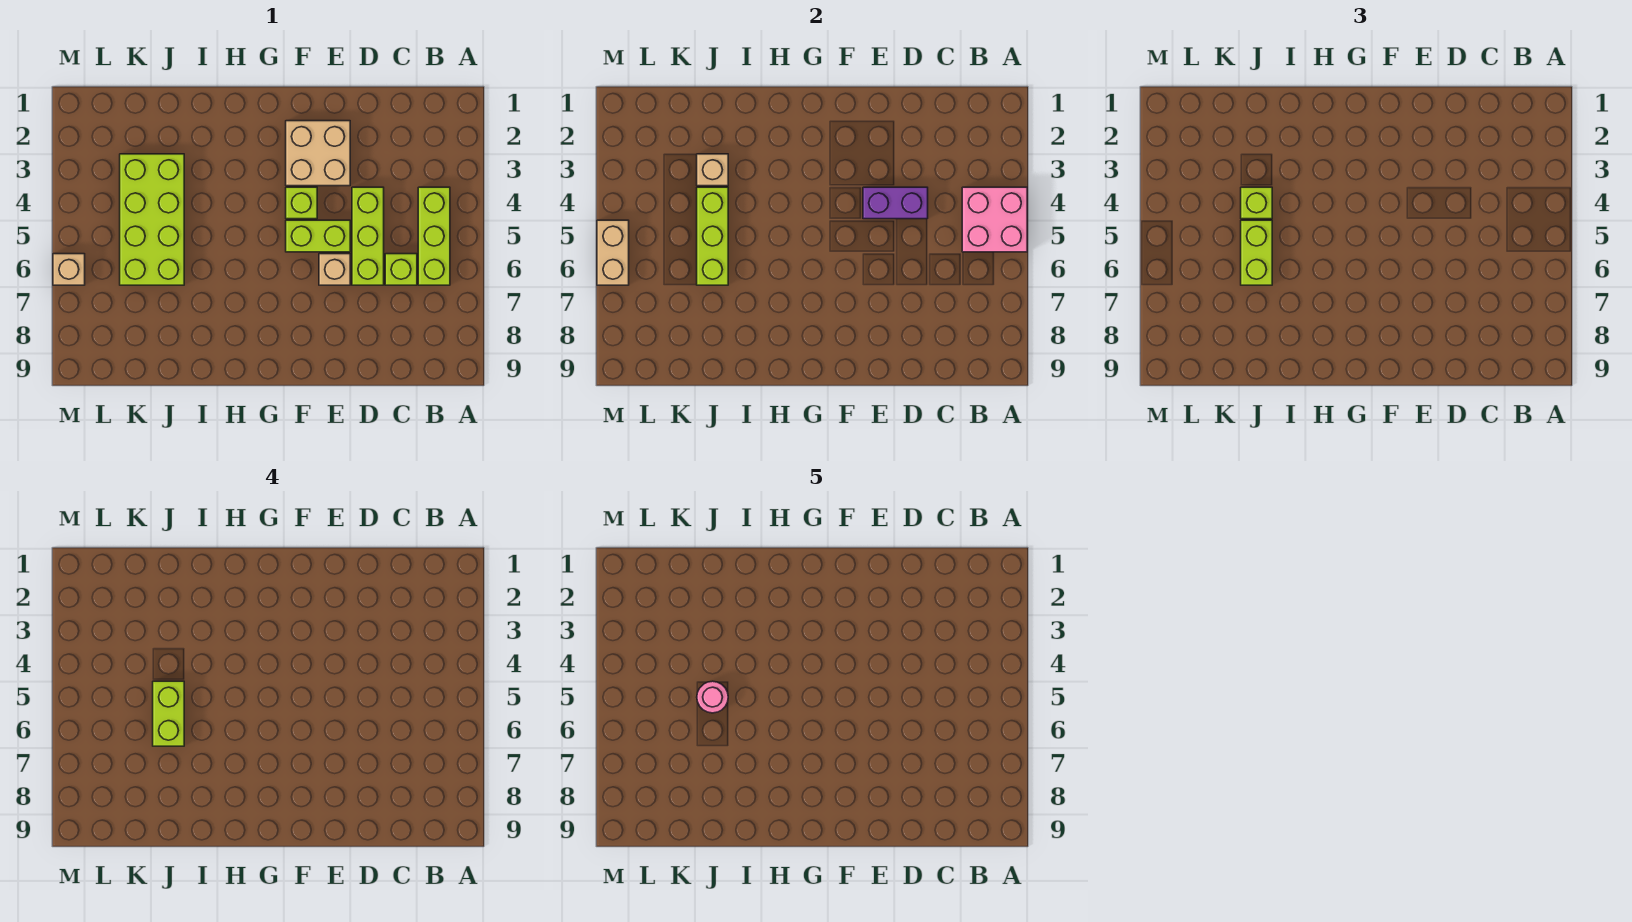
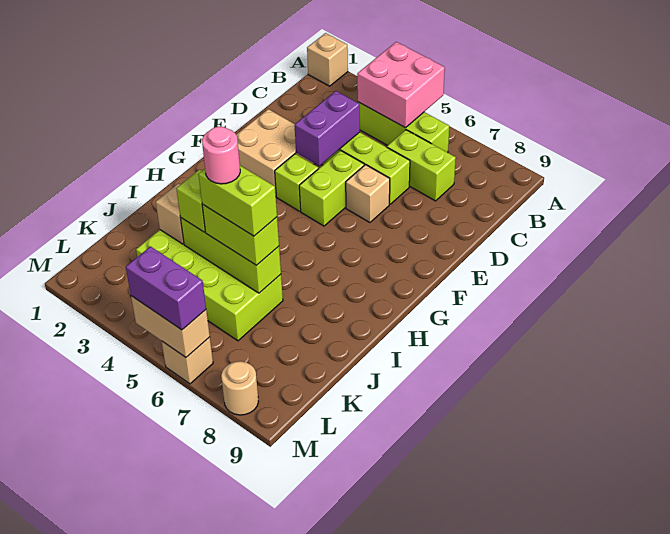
none -> tan brick A1 level 1
lime brick C6 level 1 -> lime brick C6:C7 level 1
none -> purple brick M5:M6 level 3
none -> tan round brick M8 level 1

